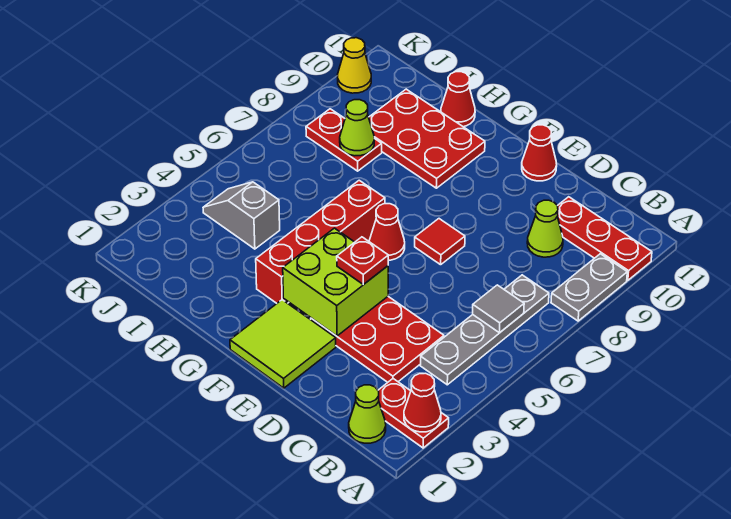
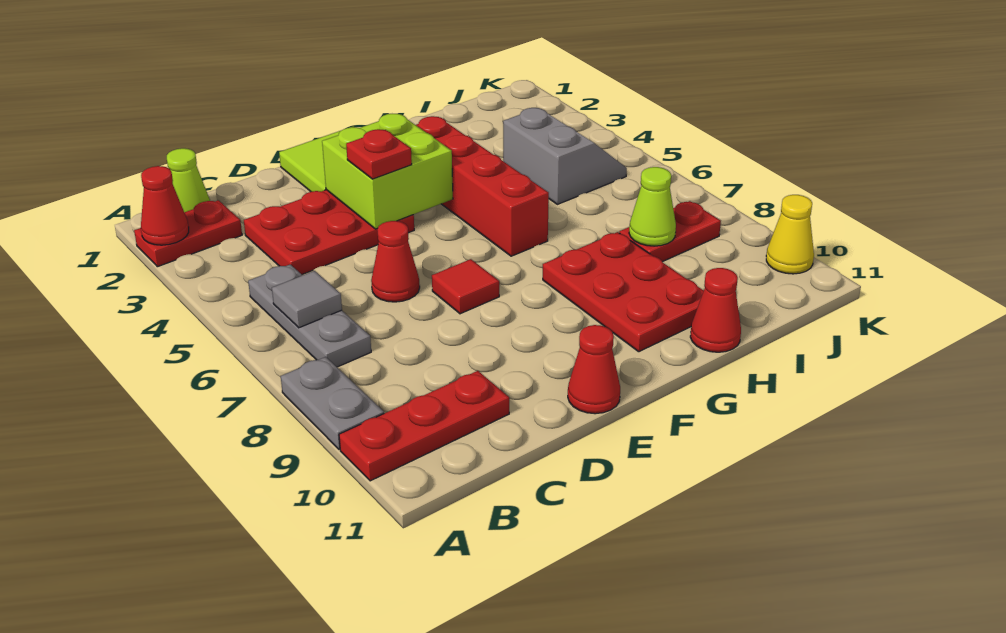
grey plate B4:B7 level 1 -> grey plate B5:B7 level 1
lime cone C9 level 1 -> none
red cone F6 level 1 -> red cone D6 level 1
red plate G9:I10 level 1 -> red plate G8:H10 level 1
grey slope I4:J4 level 1 top I -> grey slope I4:J5 level 1 top I

